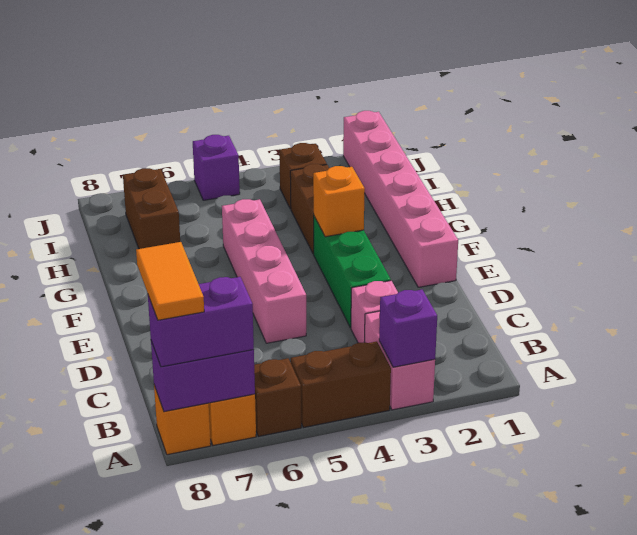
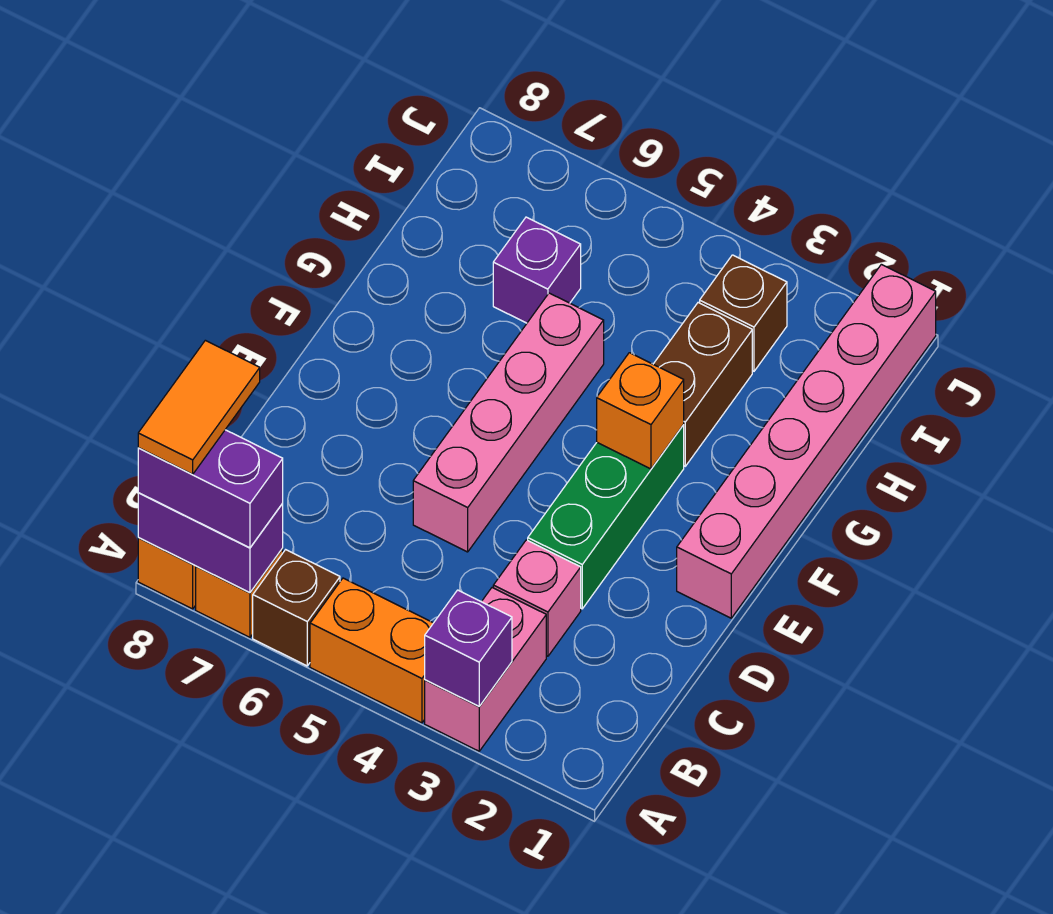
brown brick A4:A5 level 1 -> orange brick A4:A5 level 1
brown brick H7:I7 level 1 -> none
purple brick J5 level 1 -> purple brick H6 level 1

